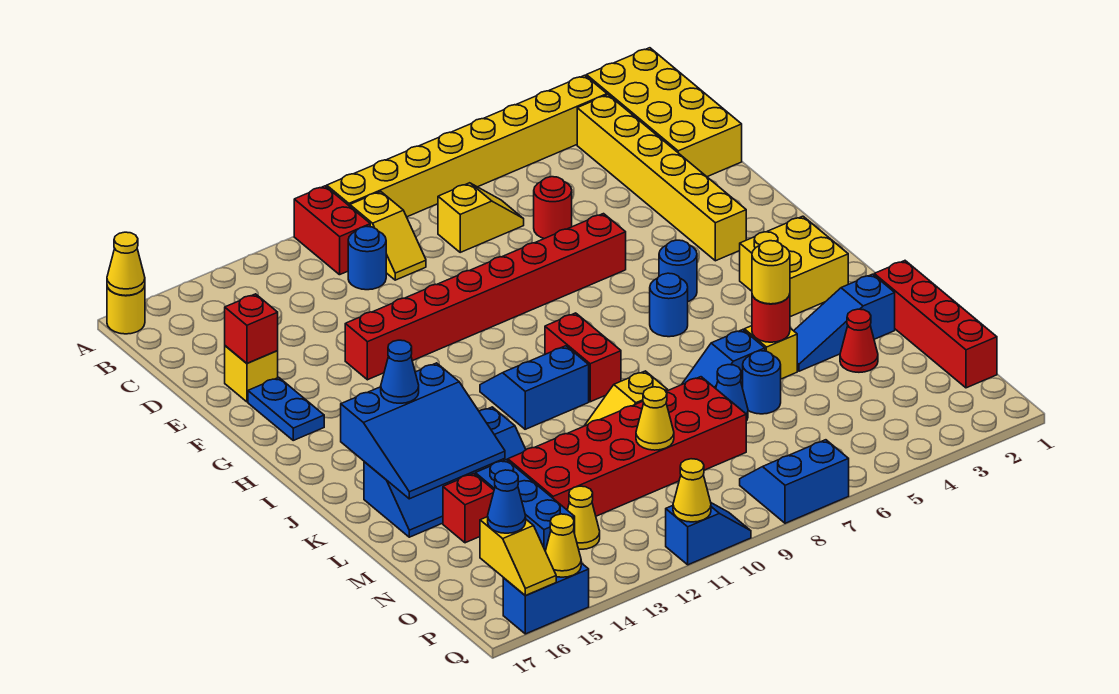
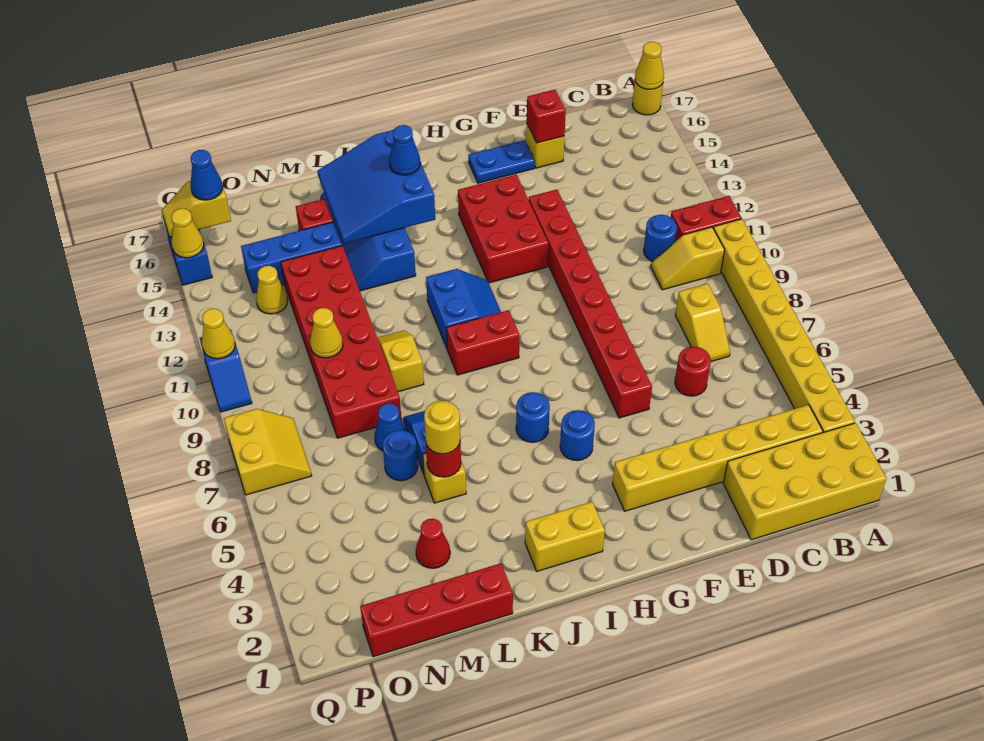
none -> red brick G12:H14 level 1
yellow brick I2:J3 level 1 -> yellow brick I2:J2 level 1
blue slope L2:L4 level 1 top 2 -> none
blue slope P7:Q8 level 1 top Q -> yellow slope P7:Q8 level 1 top Q

